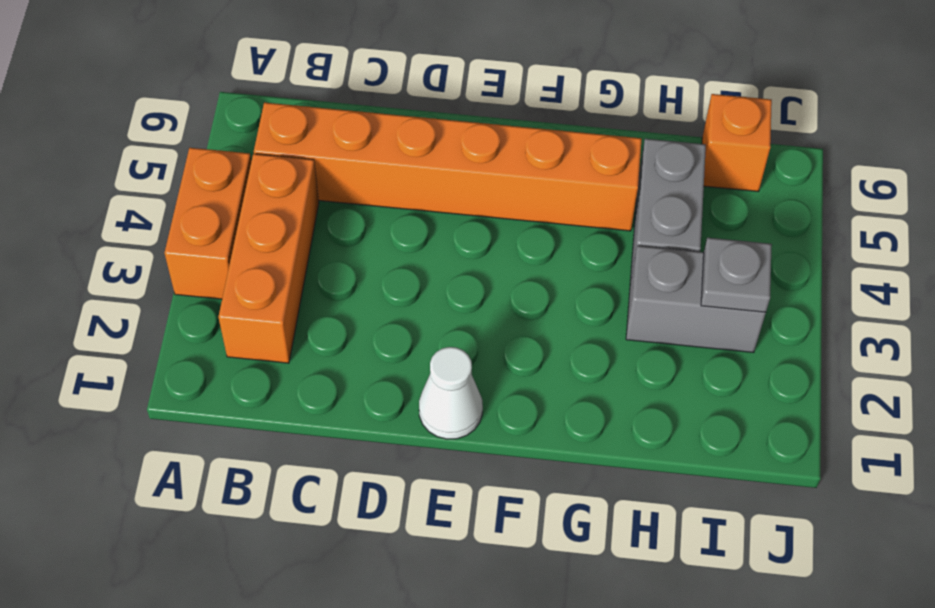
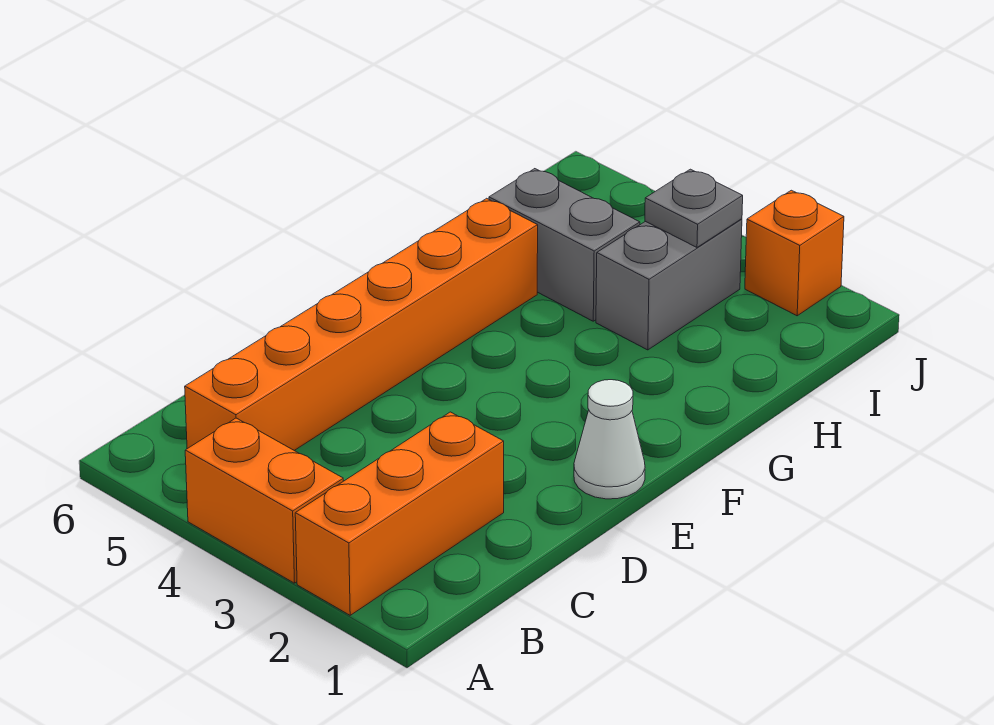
orange brick B2:B4 level 1 -> orange brick A2:C2 level 1
orange brick I6 level 1 -> orange brick J2 level 1

